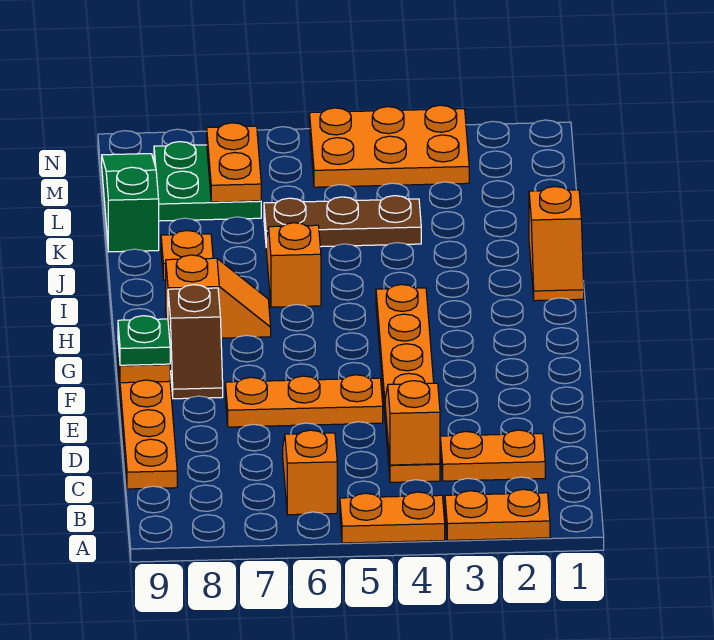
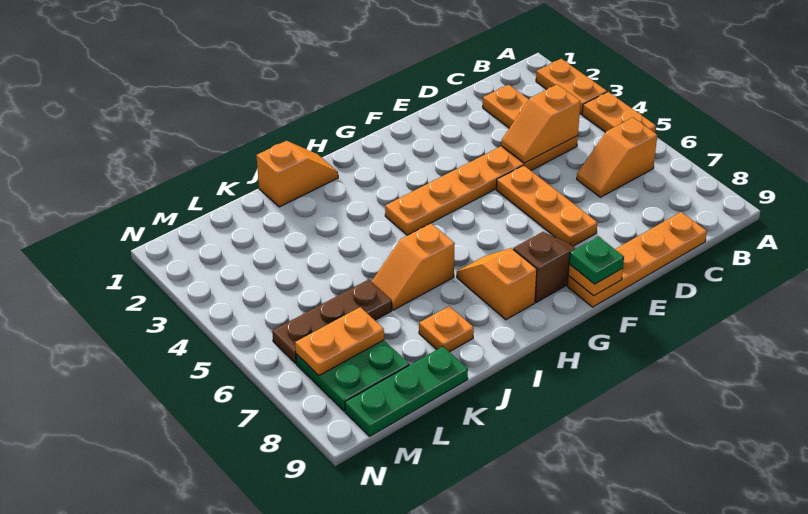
brown plate K4:K6 level 1 -> brown plate K6:M6 level 1
green slope K9:M9 level 1 top K -> green plate K9:M9 level 1
orange plate M3:N5 level 1 -> none

